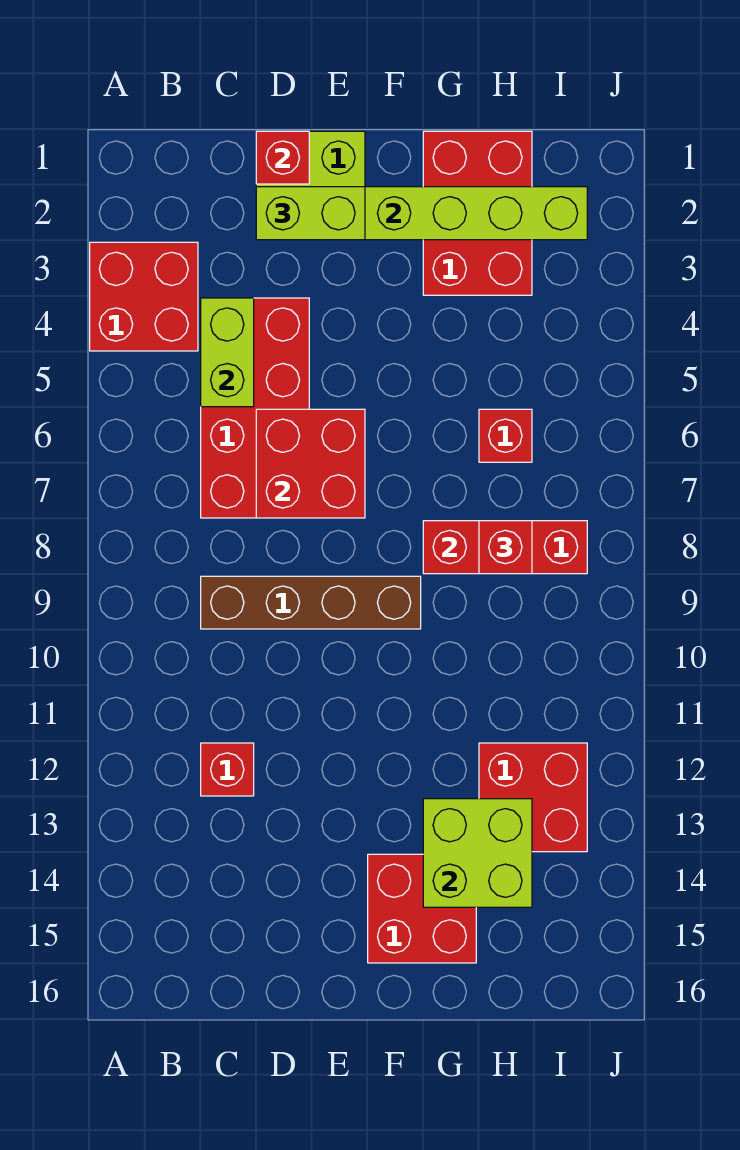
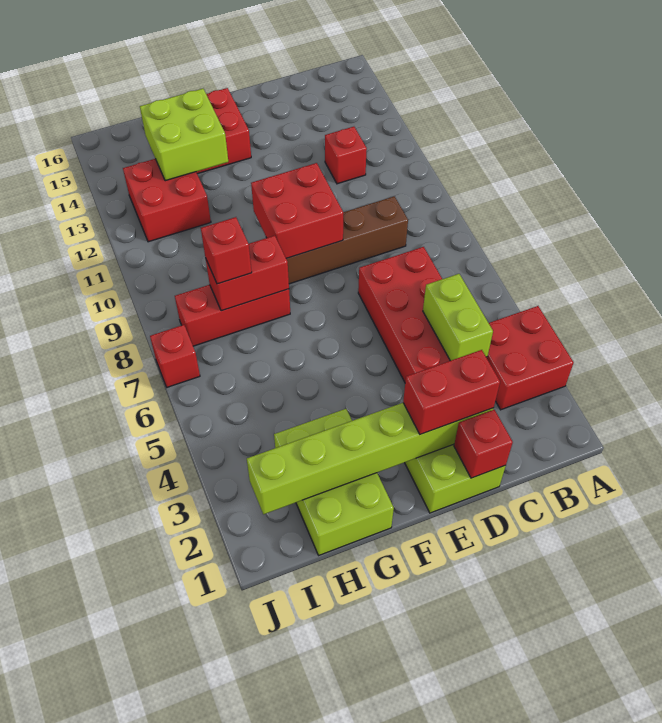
lime brick D2:E2 level 3 -> red brick D2:E2 level 3
red brick D6:E7 level 2 -> red brick E9:F10 level 2
red brick G1:H3 level 1 -> lime brick G1:H3 level 1
red brick H6 level 1 -> red brick J7 level 1

